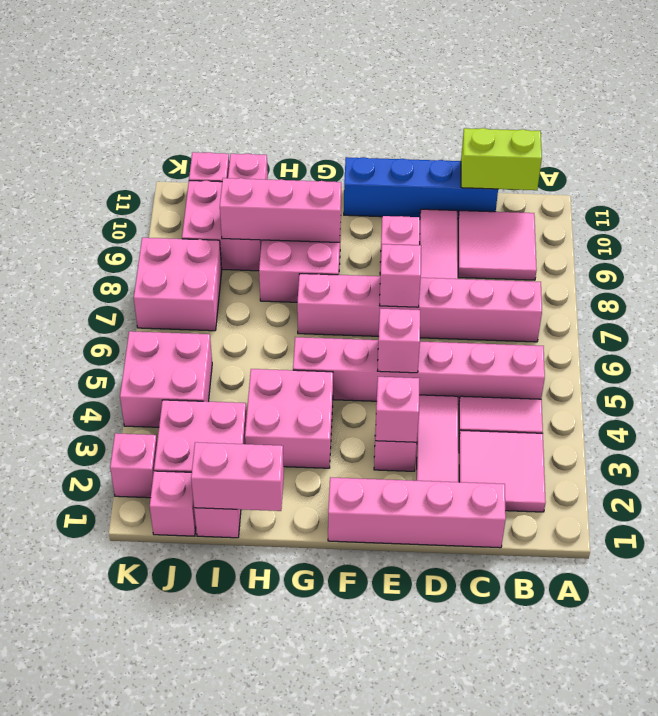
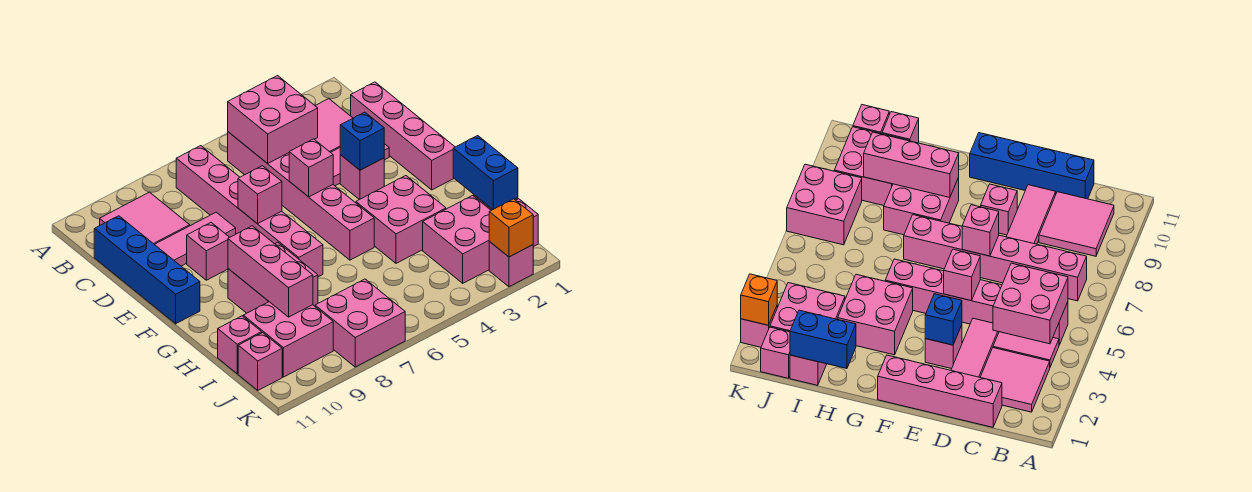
lime brick B11:C11 level 2 -> none
pink brick E3 level 2 -> blue brick E3 level 2
pink brick H1:I1 level 2 -> blue brick H1:I1 level 2
pink brick J4:K5 level 1 -> pink brick B4:C5 level 2
none -> orange brick K2 level 2

